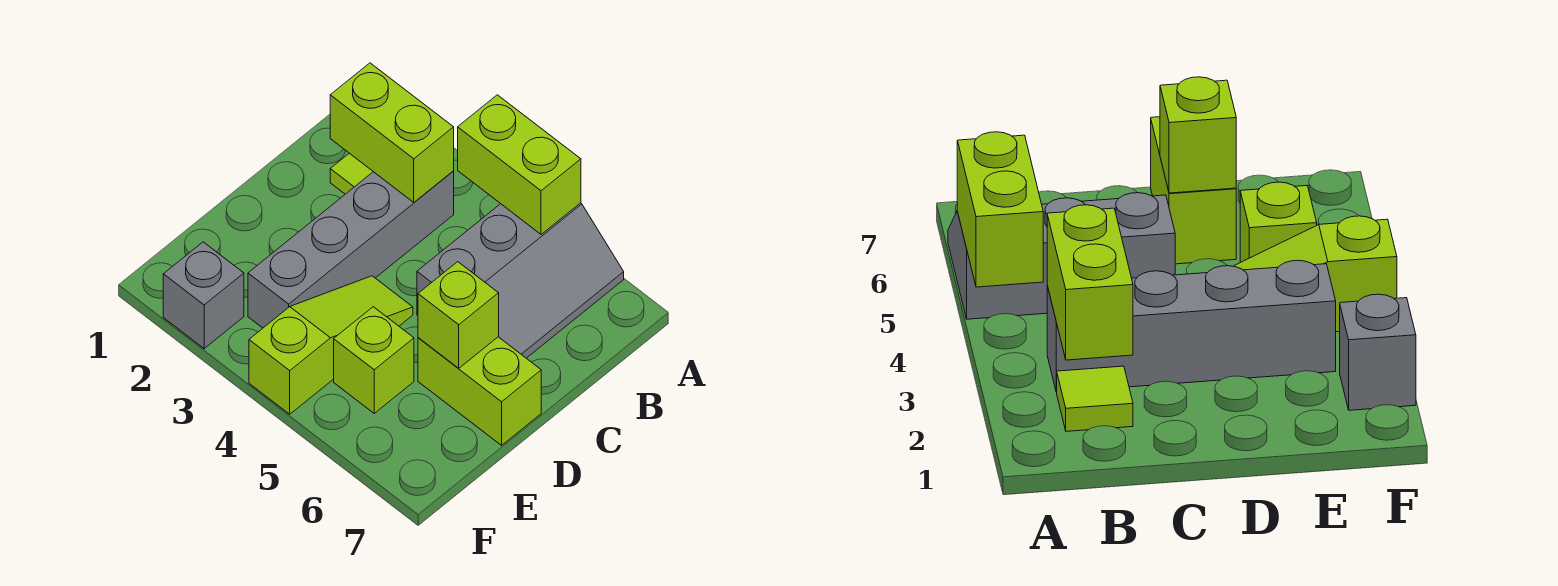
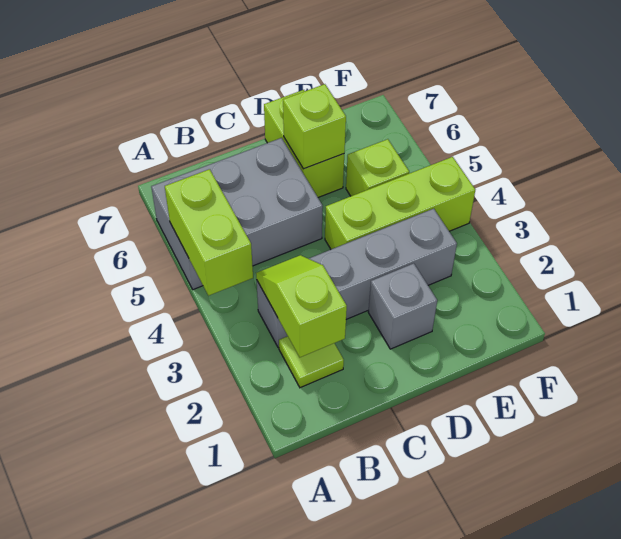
grey slope A5:C6 level 1 top 5 -> grey brick A5:C6 level 1
lime brick B2:B3 level 2 -> lime slope B2:B3 level 2 top 2
lime slope D4:F4 level 1 top F -> lime brick D4:F4 level 1
grey brick F2 level 1 -> grey brick D2 level 1

